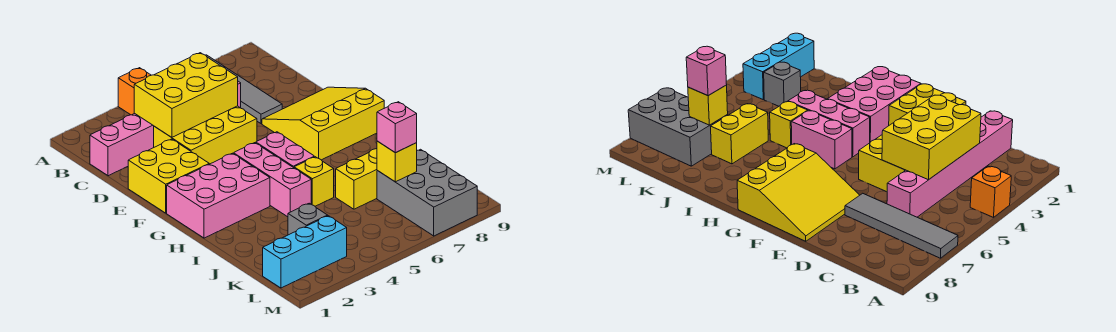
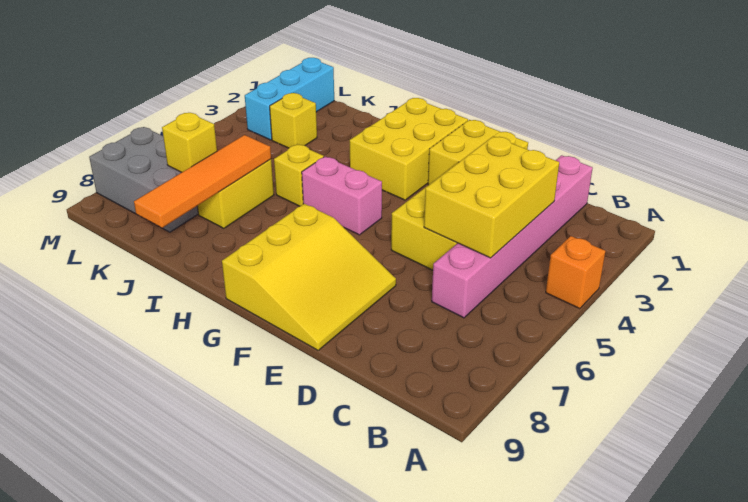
grey tile A7:D7 level 1 -> none
pink brick G1:H3 level 1 -> yellow brick G1:H3 level 1
pink brick G4:I4 level 1 -> none
none -> orange tile J6:J9 level 2
grey brick K3 level 1 -> yellow brick K3 level 1
pink brick K7 level 3 -> none

